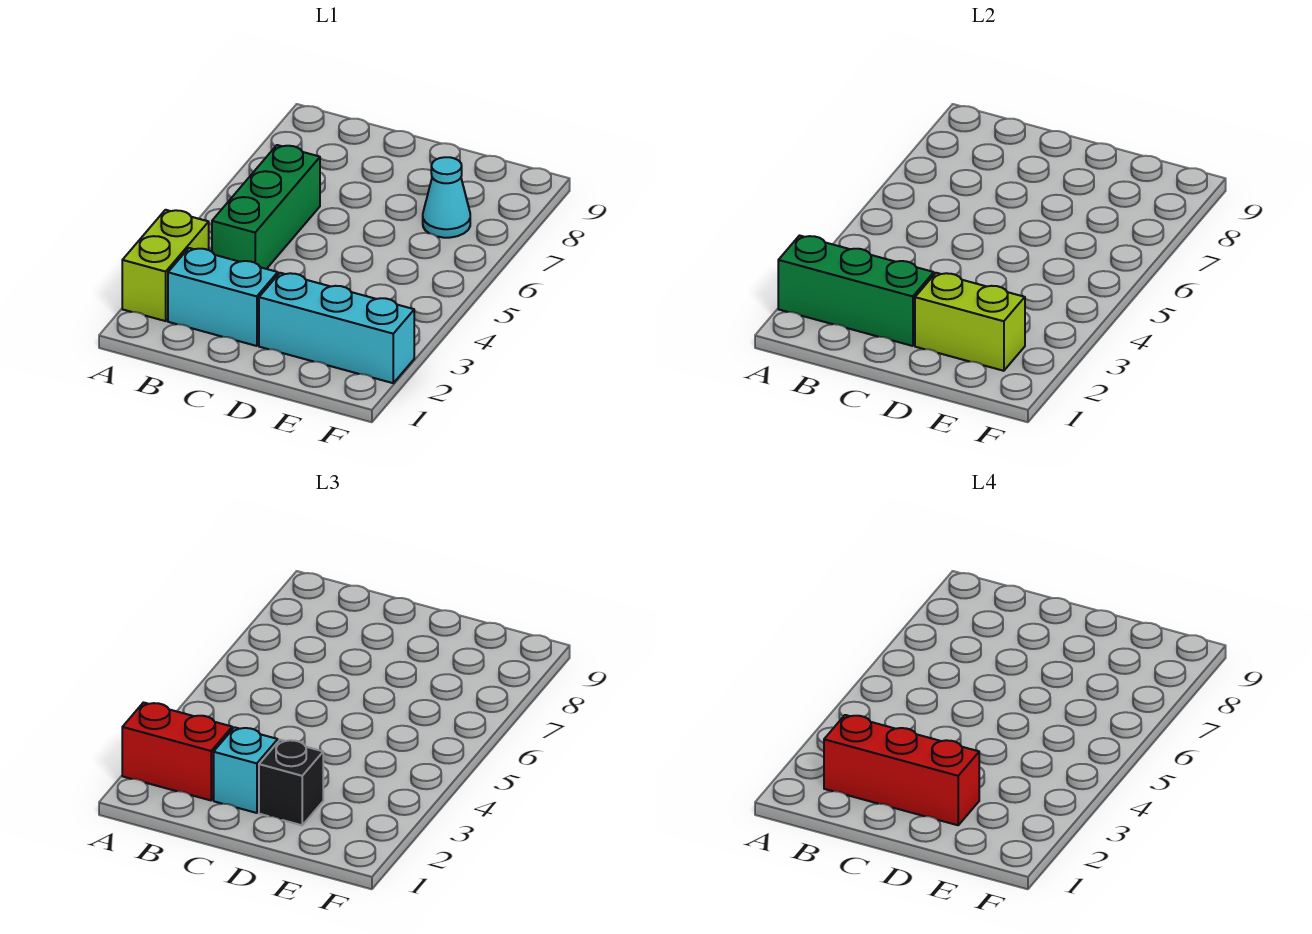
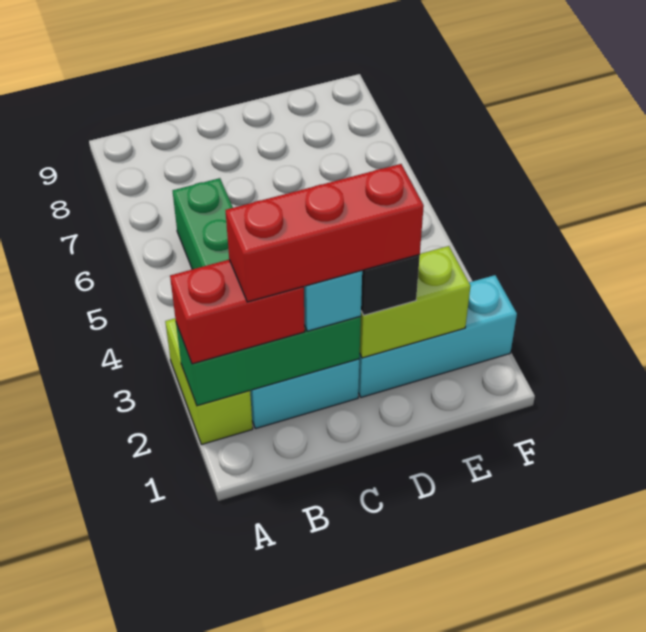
cyan cone E7 level 1 -> none

